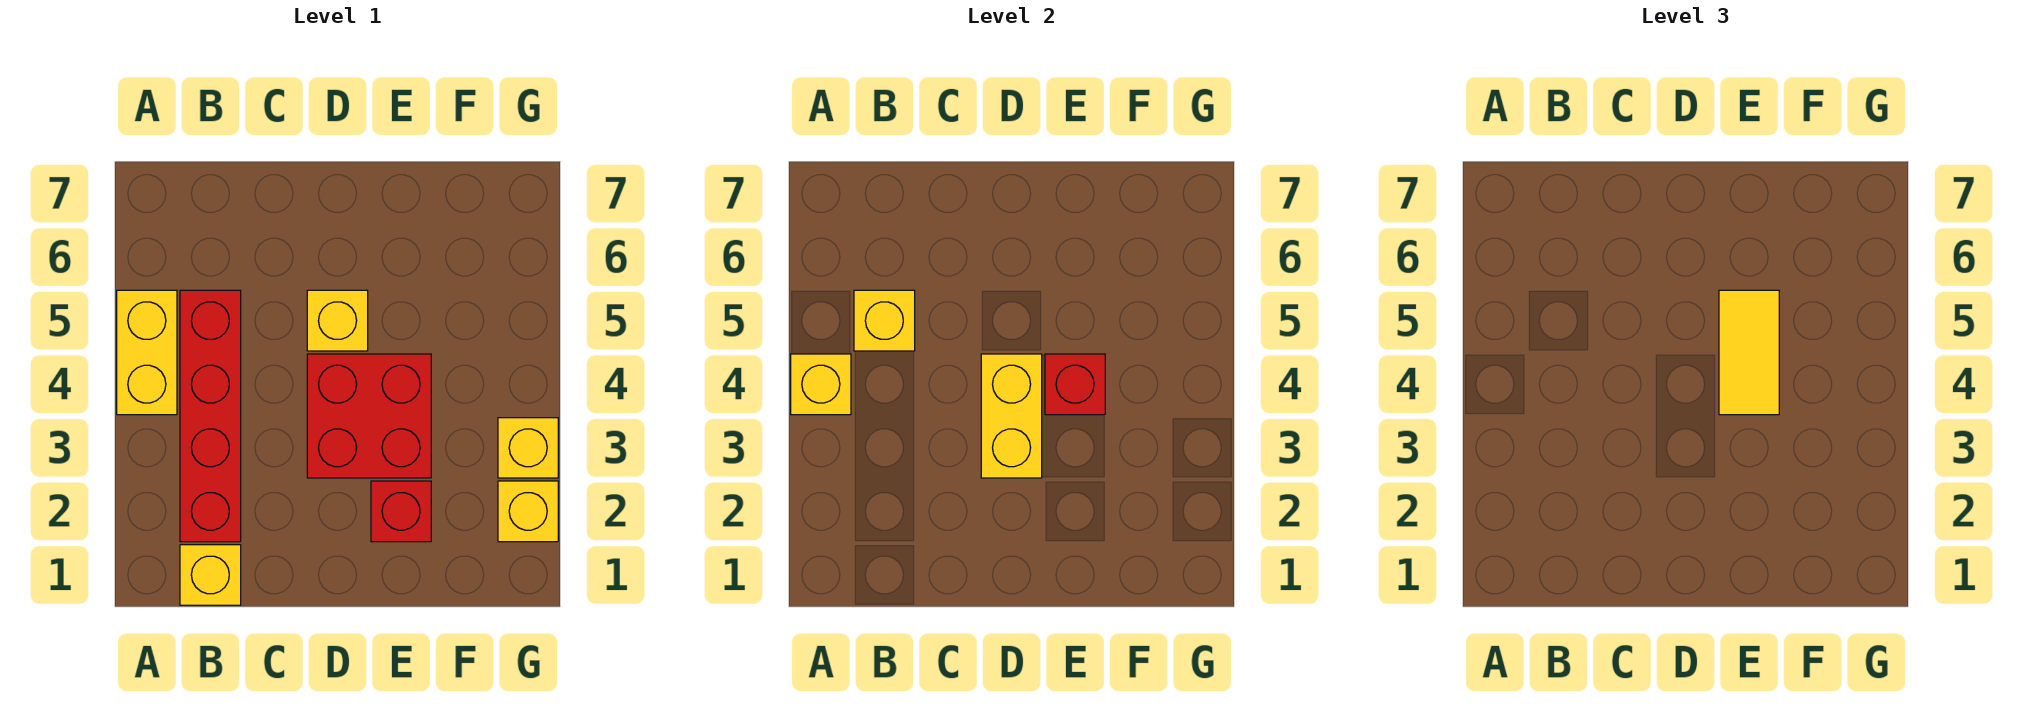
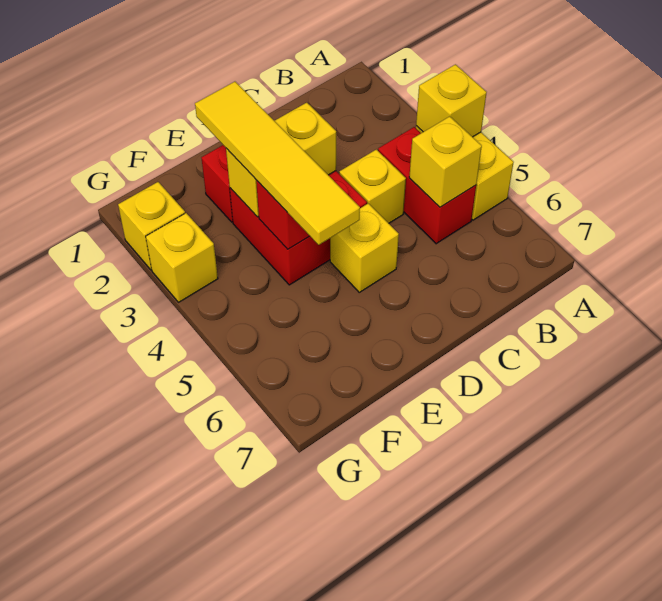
yellow brick B1 level 1 -> yellow brick C4 level 1
red brick B2:B5 level 1 -> red brick B4:B5 level 1
yellow brick D3:D4 level 2 -> yellow brick D3:E3 level 2
yellow tile E4:E5 level 3 -> yellow tile E2:E5 level 3

